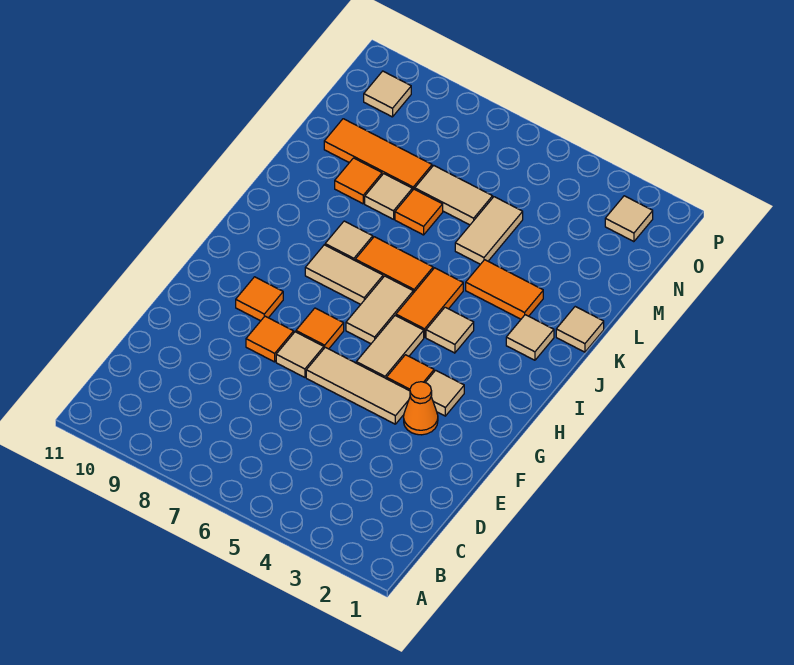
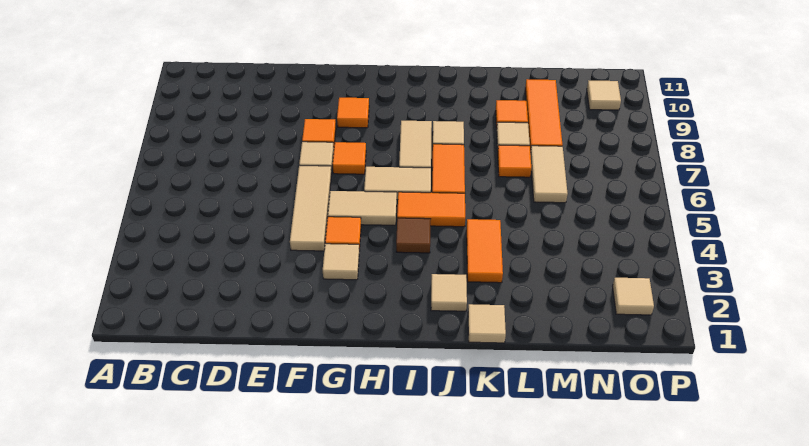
orange cone F3 level 1 -> none
tan tile I4 level 1 -> brown tile I4 level 1
tan tile L5:M5 level 1 -> none

